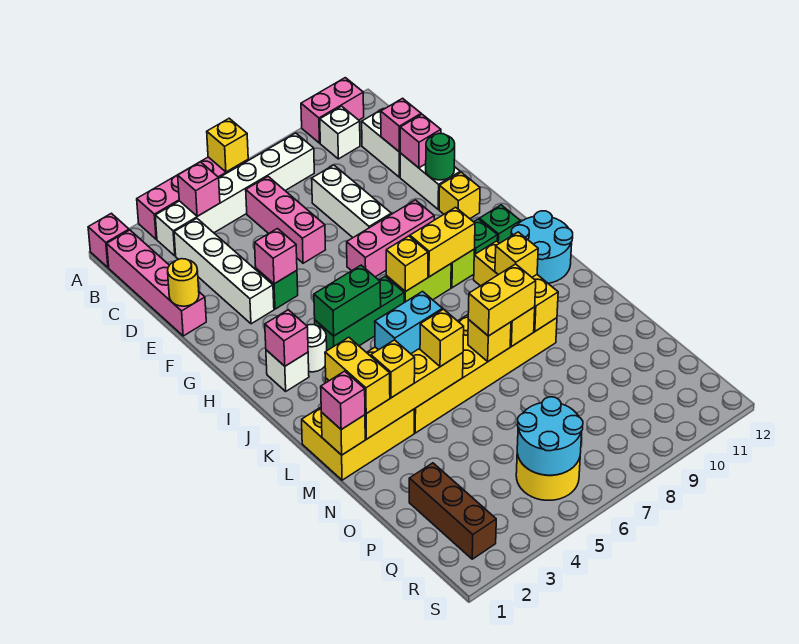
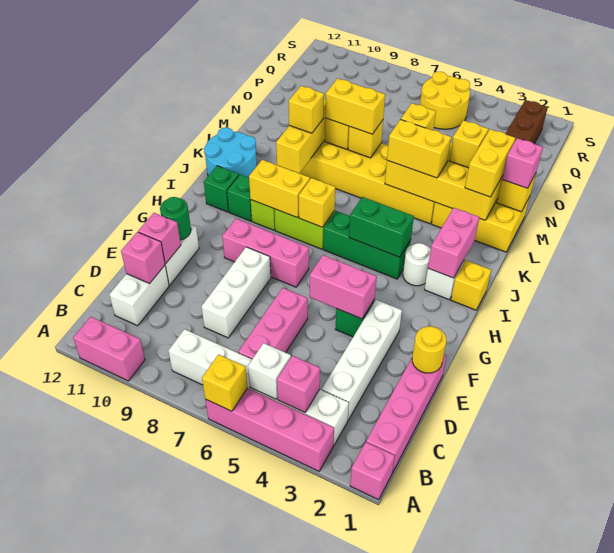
white brick B10 level 1 -> white brick B5 level 2
pink brick F4 level 2 -> pink brick F4:F5 level 2
yellow brick G11 level 1 -> yellow brick I1 level 1
pink brick I2 level 2 -> pink brick I2:J2 level 2
cyan brick L4:L5 level 3 -> yellow brick L4:L5 level 3
cyan round brick Q5:R6 level 2 -> none

